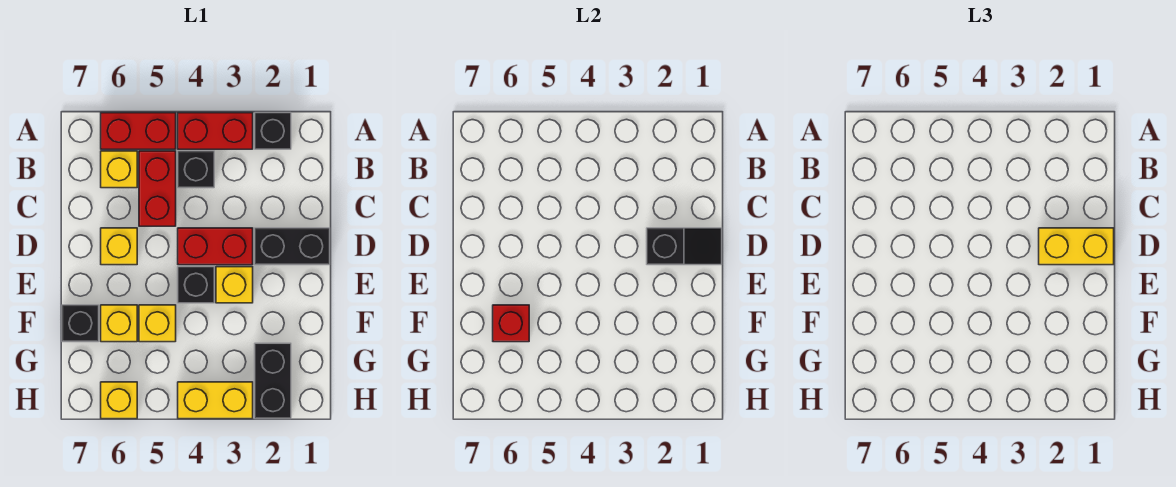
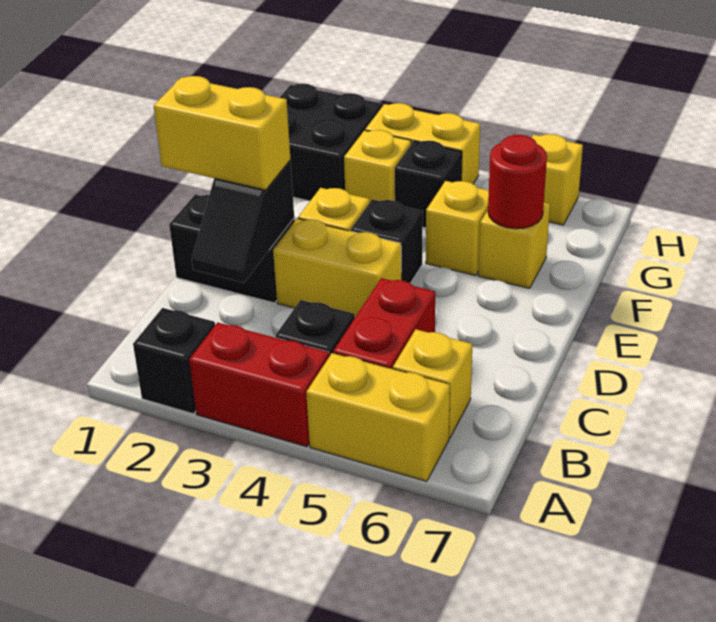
red brick A5:A6 level 1 -> yellow brick A5:A6 level 1
black slope D1:D2 level 2 top 2 -> black slope C2:D2 level 2 top D
red brick D3:D4 level 1 -> yellow brick D3:D4 level 1
yellow brick D6 level 1 -> yellow brick G3 level 1
red brick F6 level 2 -> red round brick F6 level 2
black brick F7 level 1 -> black brick G4 level 1
black brick G2:H2 level 1 -> black brick G1:H2 level 1

